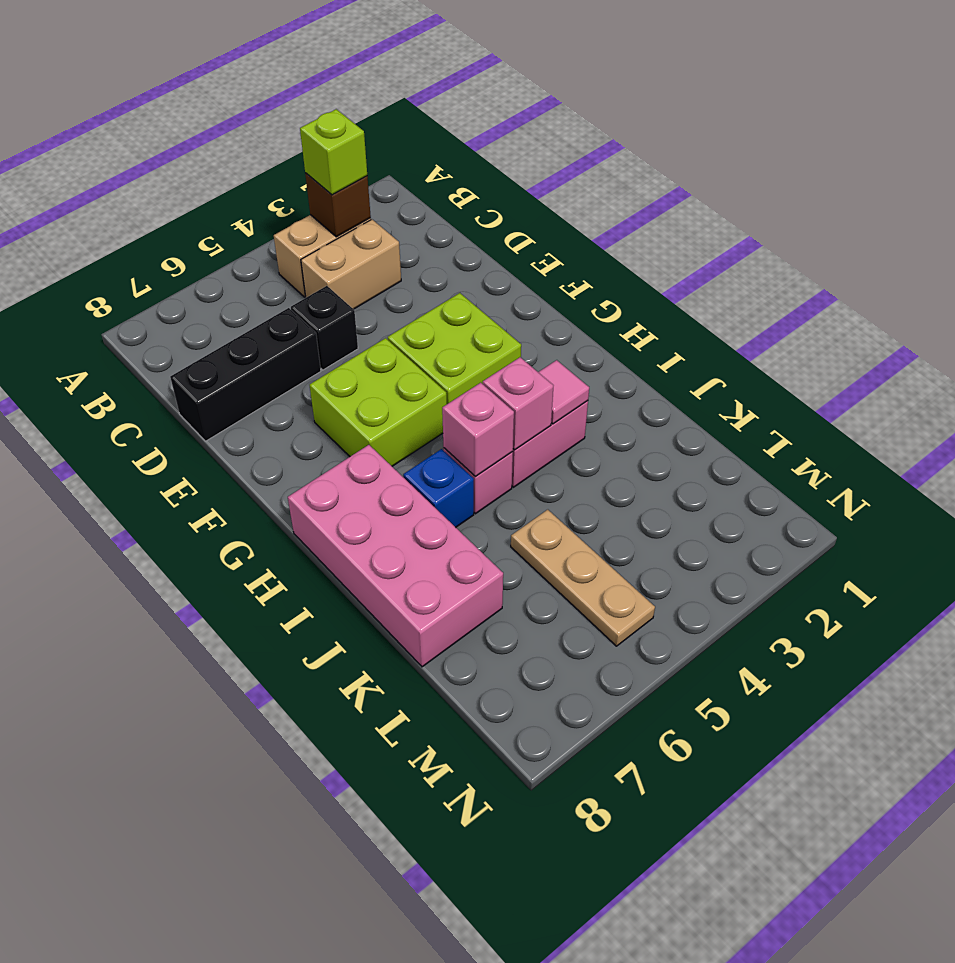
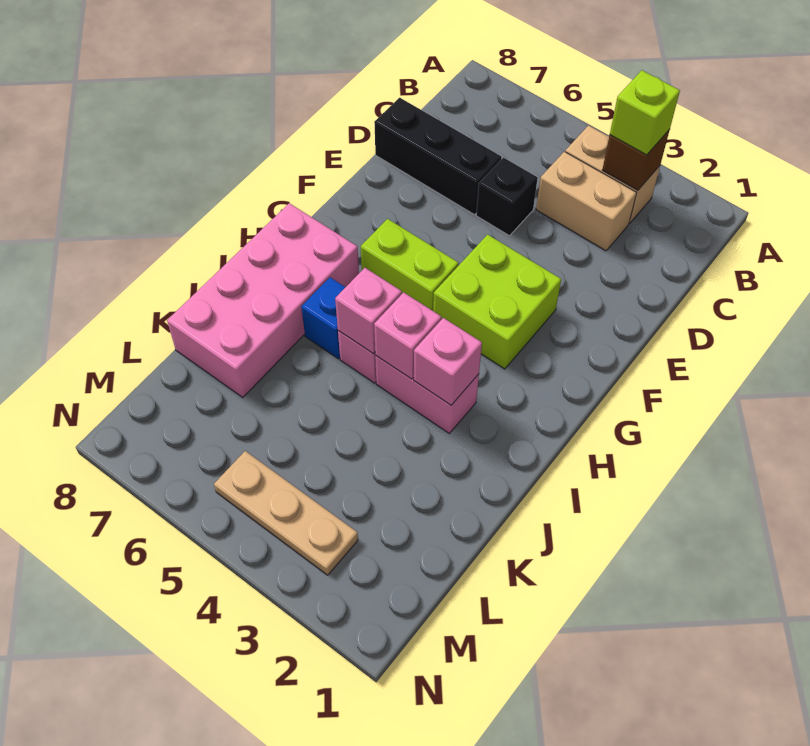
lime brick F5:G6 level 1 -> lime brick G5:G6 level 1
pink tile I3 level 2 -> pink brick I3 level 2
tan plate K5:M5 level 1 -> tan plate M3:M5 level 1

